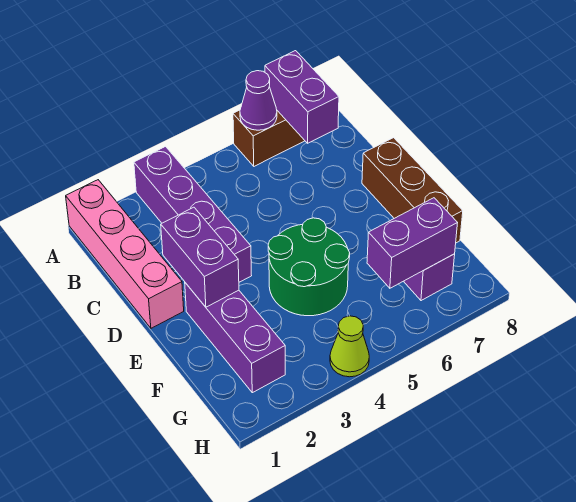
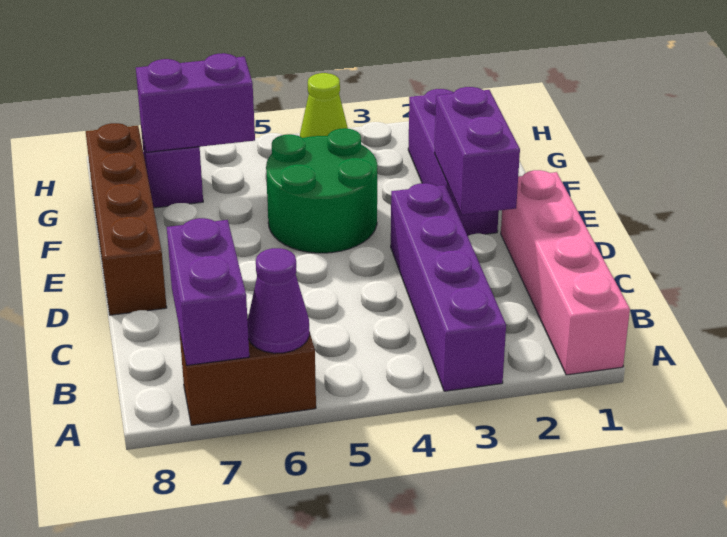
brown brick D8:F8 level 1 -> brown brick D8:G8 level 1

